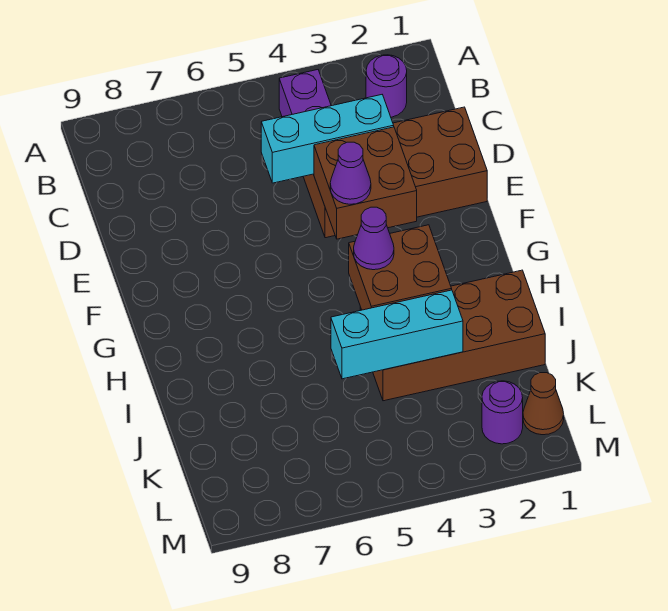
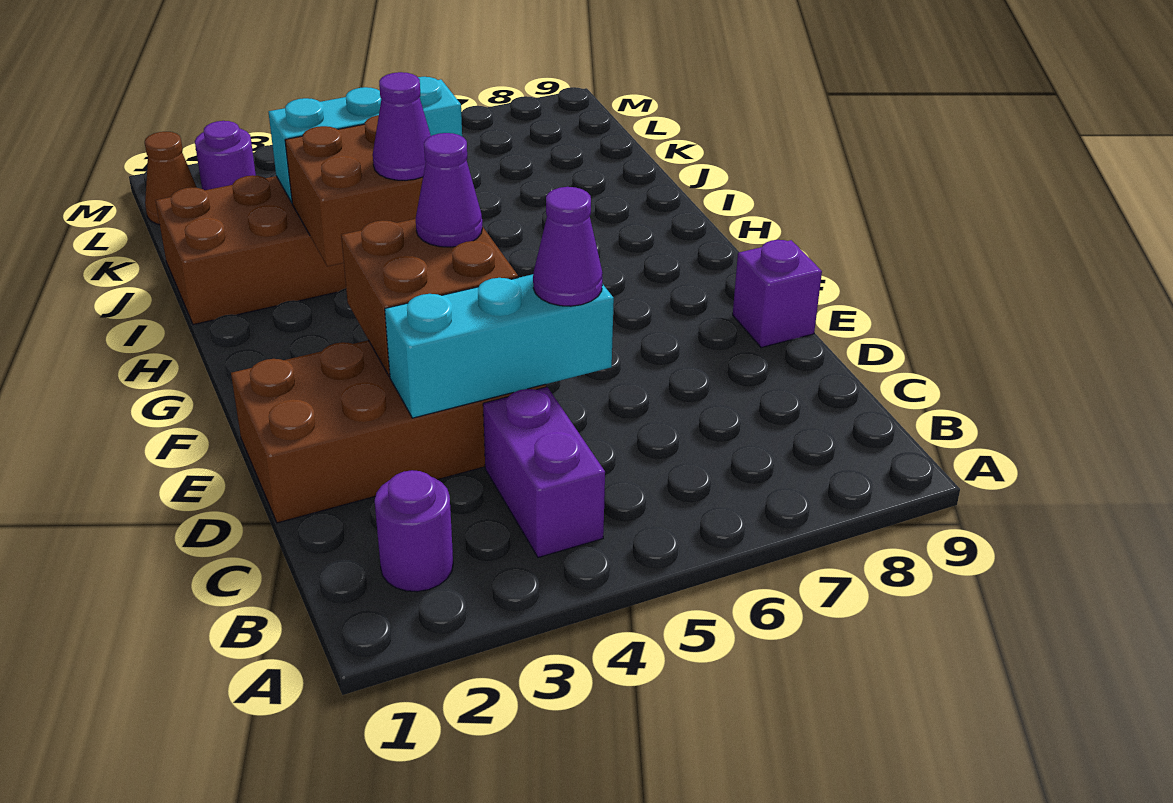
none -> purple cone D5 level 3
none -> purple brick E9 level 1

